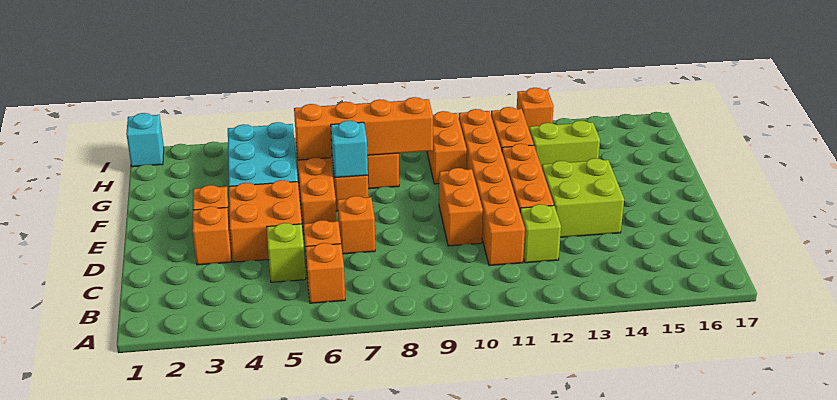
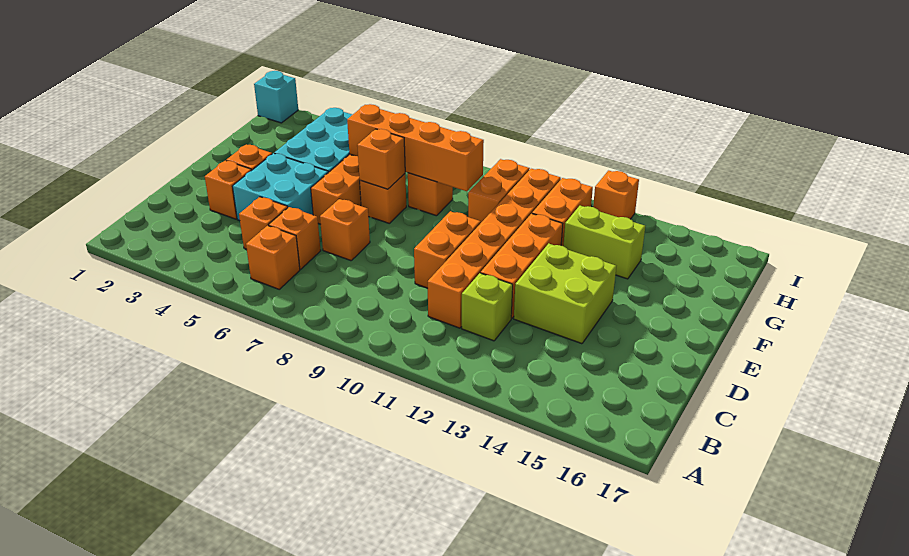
lime brick C5 level 1 -> orange brick C5 level 1
orange brick D4:E5 level 1 -> cyan brick D4:E5 level 1
cyan brick F7 level 2 -> orange brick F7 level 2

